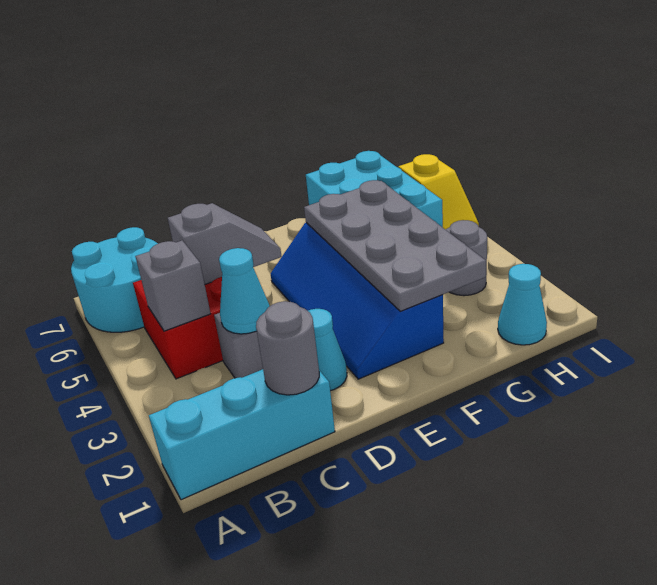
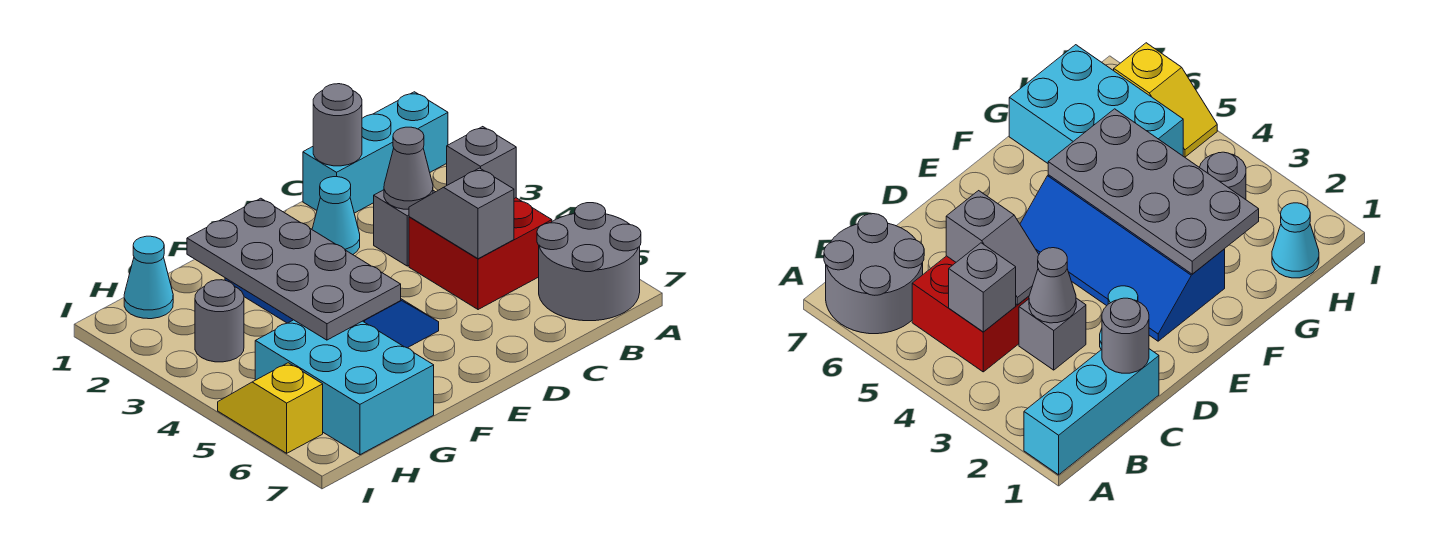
cyan round brick A6:B7 level 1 -> grey round brick A6:B7 level 1
cyan cone C3 level 2 -> grey cone C3 level 2
grey slope C5:D5 level 2 top C -> grey slope C4:C5 level 2 top 5

